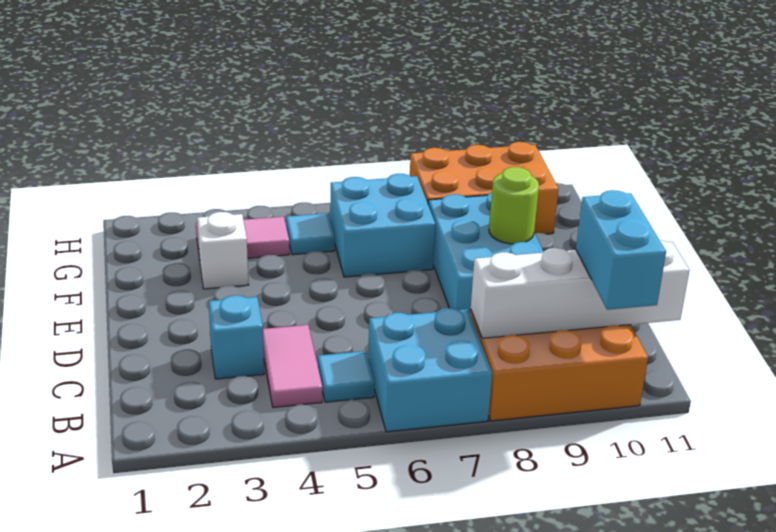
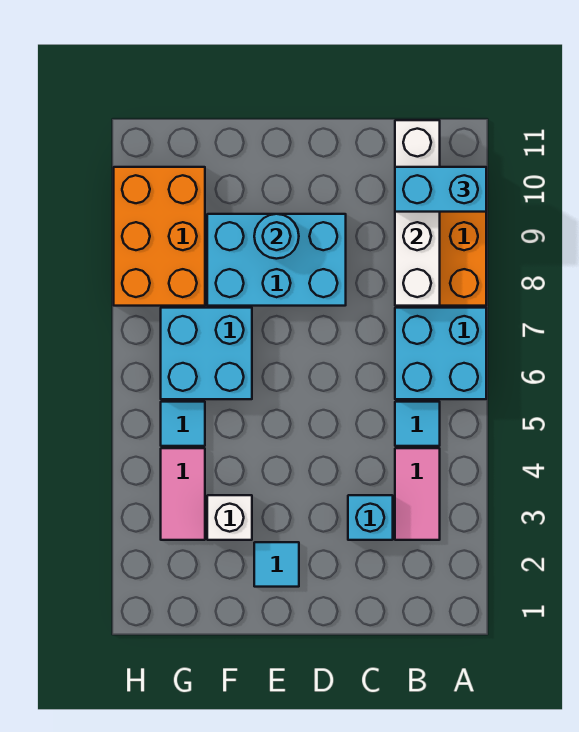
pink tile B4:C4 level 1 -> pink tile B3:B4 level 1
none -> cyan tile E2 level 1
lime round brick E9 level 2 -> cyan round brick E9 level 2

